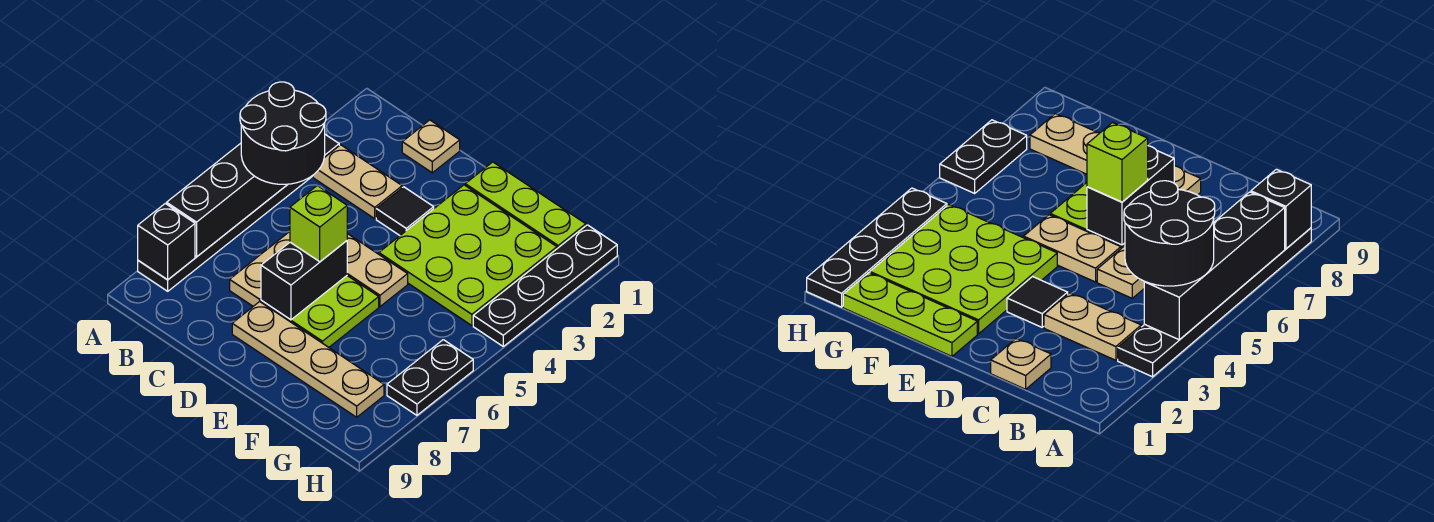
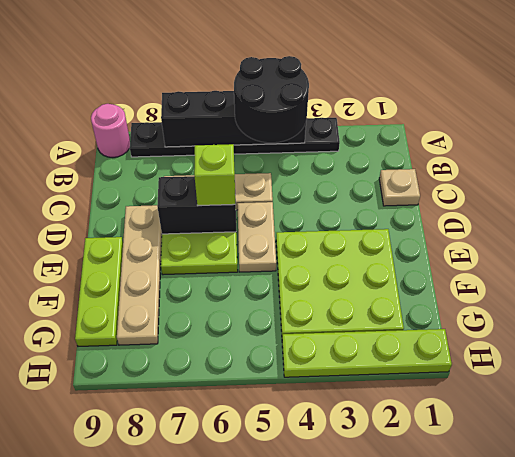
black brick A8 level 2 -> none
none -> pink round brick A9 level 1
tan plate B3:C3 level 1 -> none
black tile D3 level 1 -> none
lime plate E1:G1 level 1 -> lime plate E9:G9 level 1
black plate H1:H4 level 1 -> lime plate H1:H4 level 1
black plate H6:H7 level 1 -> none

